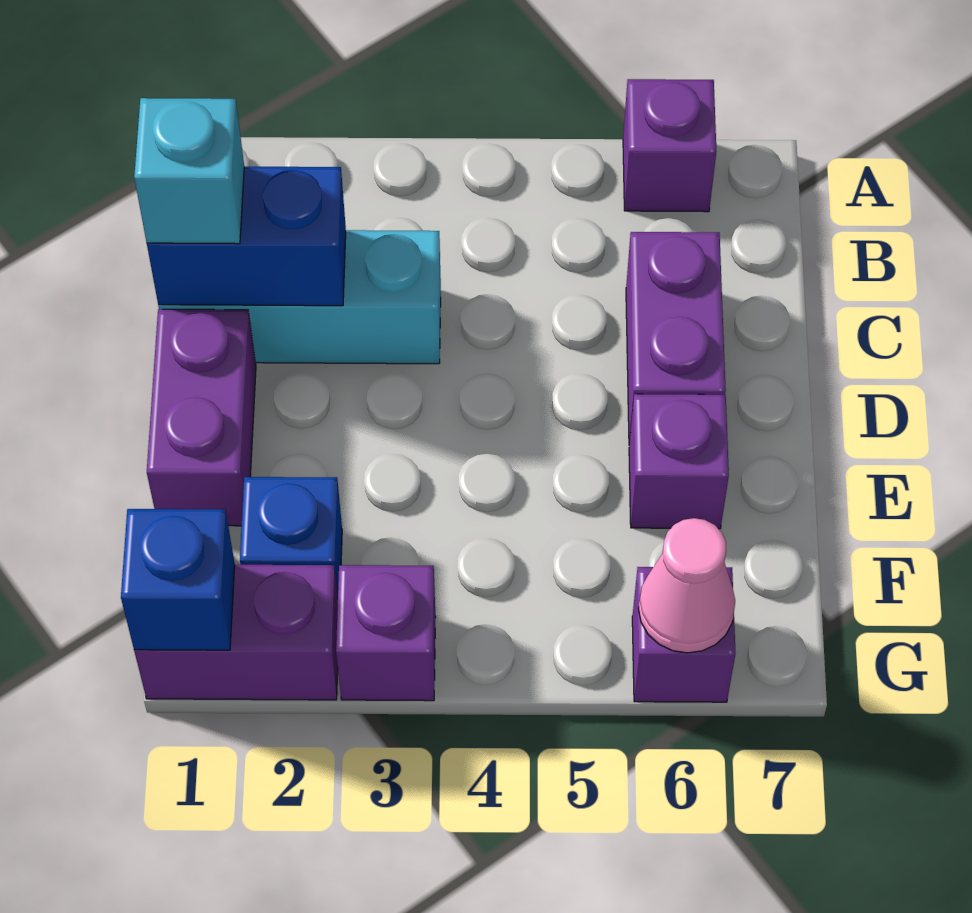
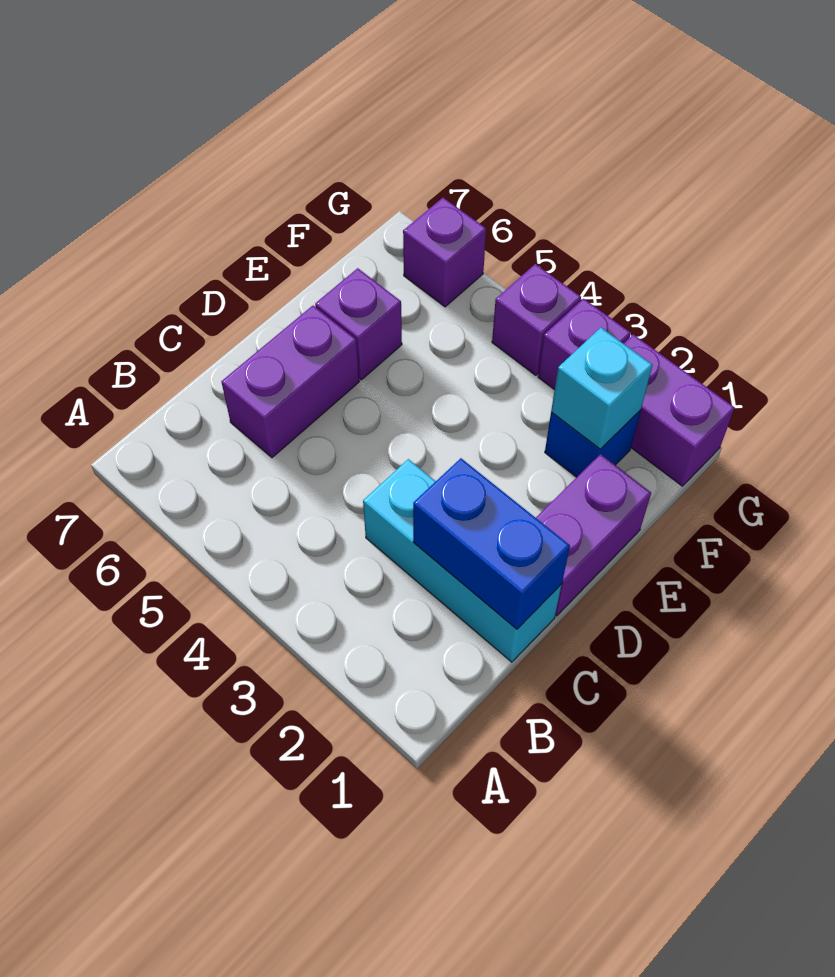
purple brick A6 level 1 -> purple brick G4 level 1
cyan brick C1 level 3 -> cyan brick F2 level 2
blue brick G1 level 2 -> none
pink cone G6 level 2 -> none

